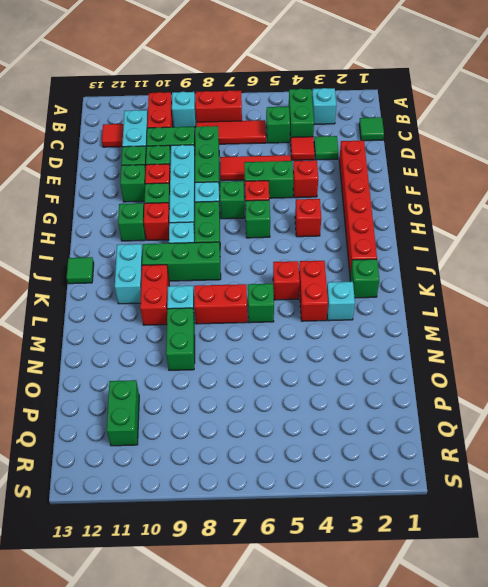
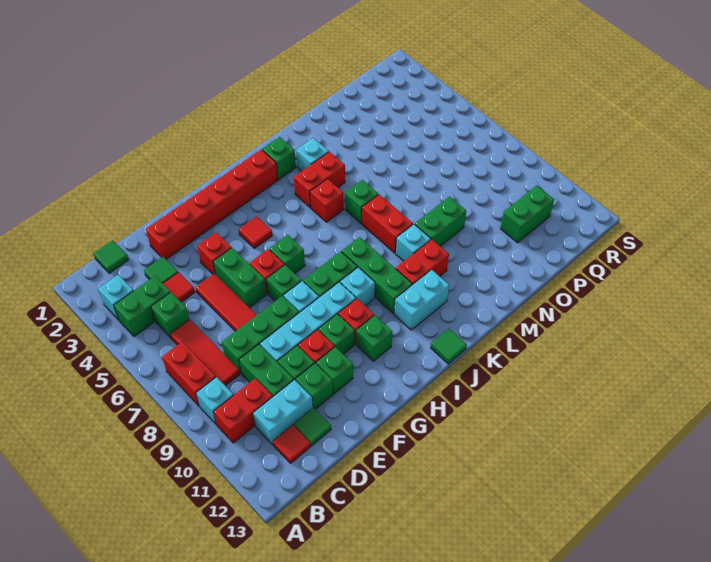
none -> green tile D12 level 1
red brick H4 level 1 -> red tile H4 level 1

